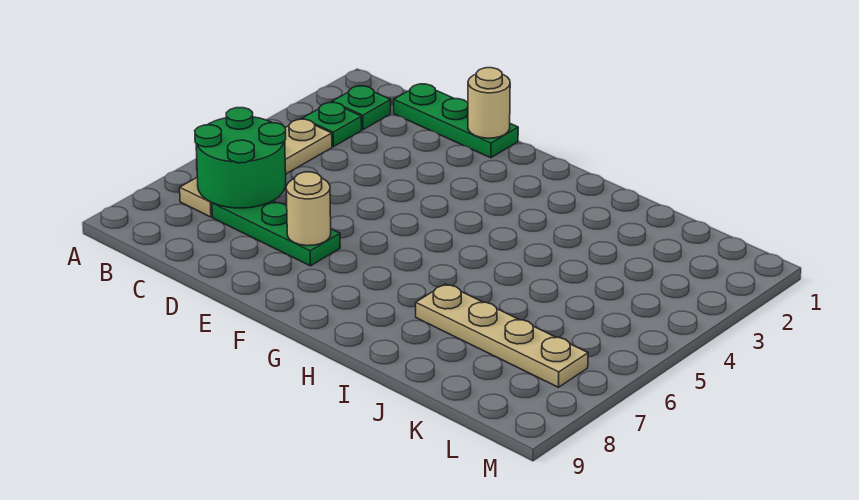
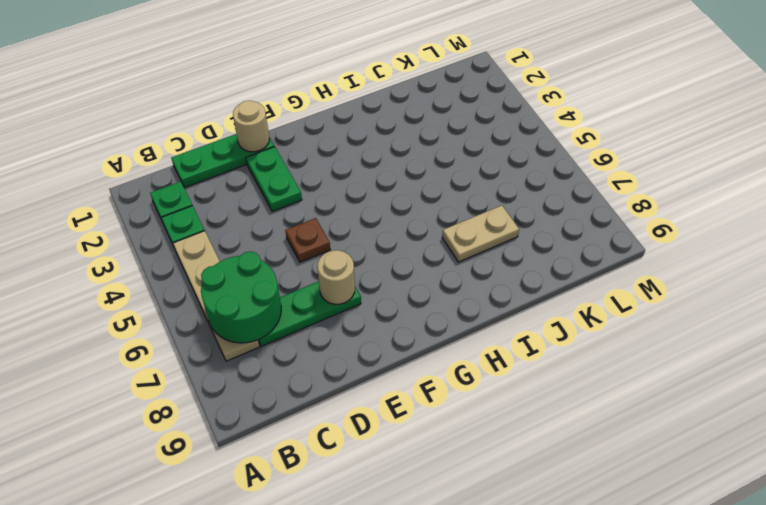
none -> green plate E2:E3 level 1
none -> brown plate E5 level 1
tan plate I7:L7 level 1 -> tan plate I7:J7 level 1

